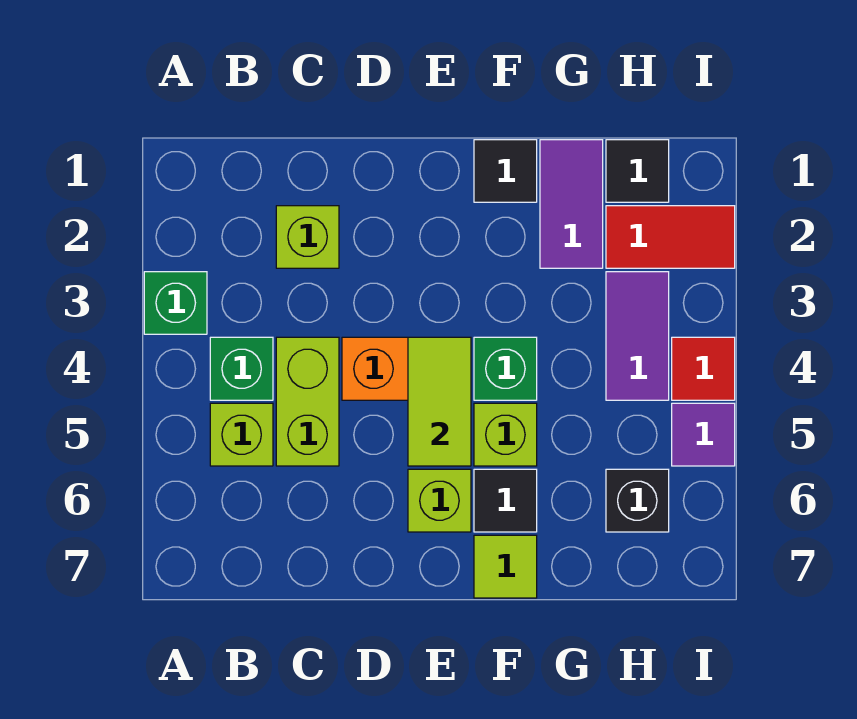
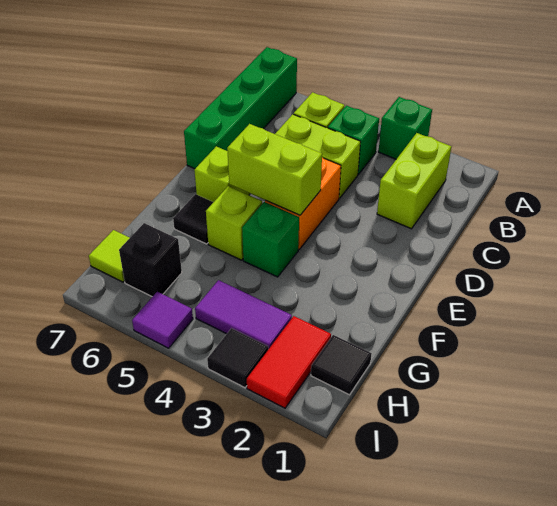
none -> green brick A7:D7 level 1
lime brick C2 level 1 -> lime brick B2:C2 level 1
lime tile E4:E5 level 2 -> lime brick E4:E5 level 2
black tile F1 level 1 -> black tile I3 level 1
lime tile F7 level 1 -> lime tile H7 level 1
purple tile G1:G2 level 1 -> none
red tile I4 level 1 -> none

